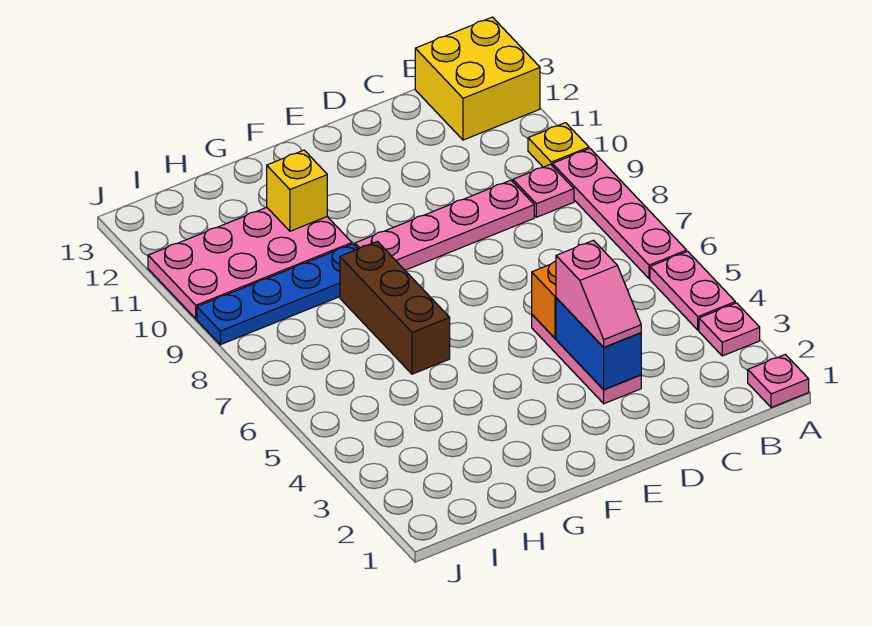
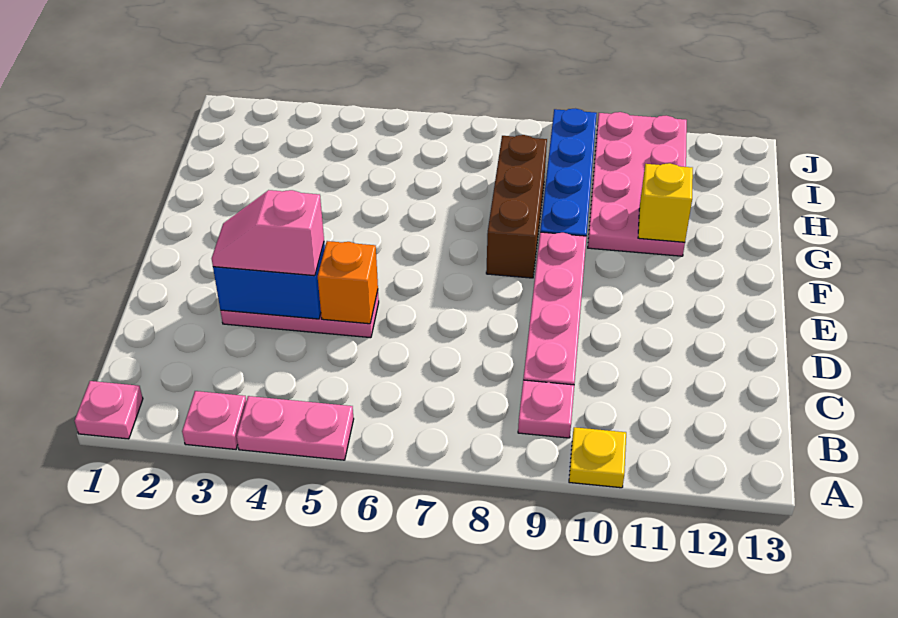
pink plate A6:A9 level 1 -> none
yellow brick A12:B13 level 1 -> none
brown brick G6:G8 level 1 -> brown brick F8:H8 level 1

